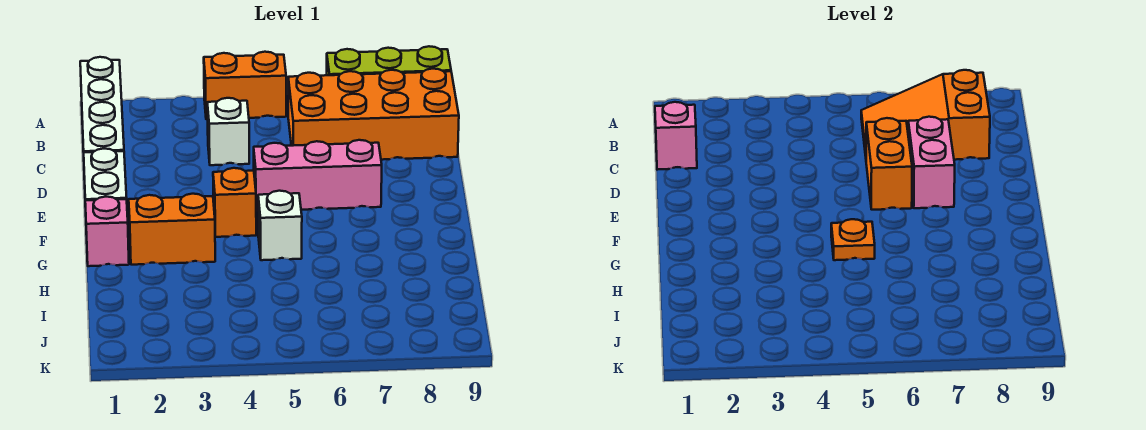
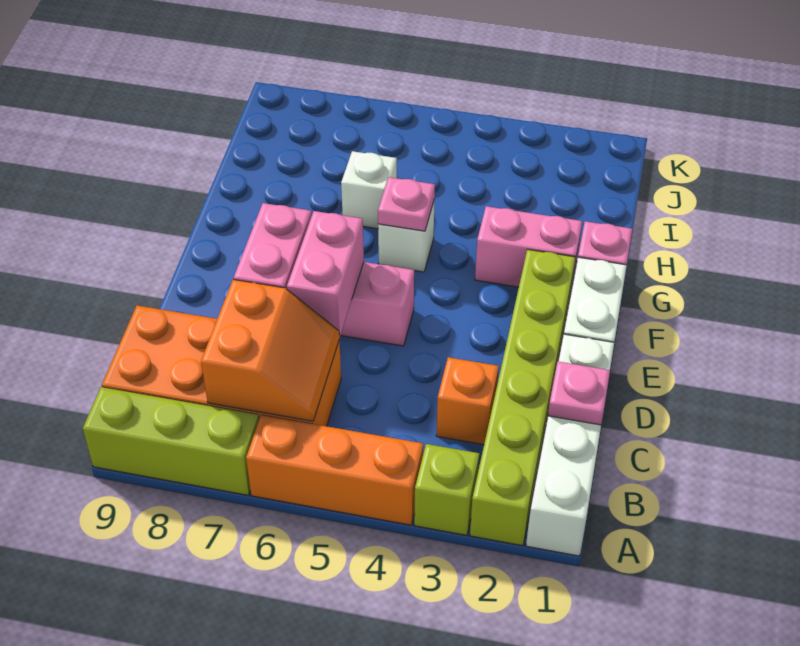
none -> lime brick A2:F2 level 1
none -> lime brick A3 level 1
orange brick A4:A5 level 1 -> orange brick A4:A6 level 1
orange slope B6:C8 level 2 top 8 -> orange slope B6:C7 level 2 top 7
pink brick C1 level 2 -> pink plate C1 level 2
white brick C4 level 1 -> white brick H6 level 1
orange brick D6:E6 level 2 -> pink brick D6:E6 level 2
orange brick F4 level 1 -> orange brick C3 level 1
orange brick G2:G3 level 1 -> pink brick G2:G3 level 1
orange plate G5 level 2 -> pink plate G5 level 2

